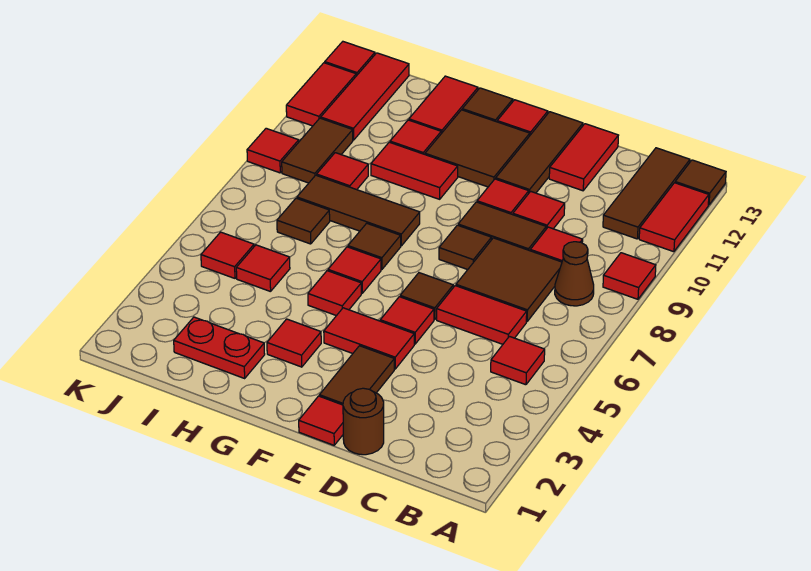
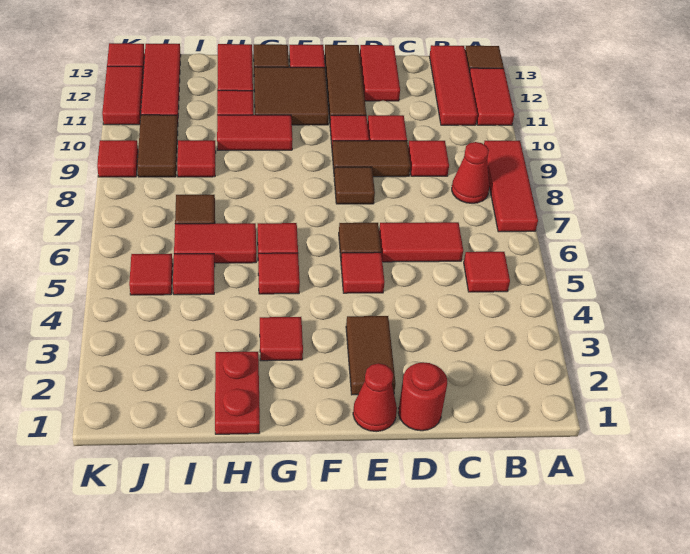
red tile A9 level 1 -> red tile A7:A9 level 1
brown cone B8 level 1 -> red cone B8 level 1
brown tile B11:B13 level 1 -> red tile B11:B13 level 1
brown tile C7:D8 level 1 -> none
brown round brick D1 level 1 -> red round brick D1 level 1
red tile E1 level 1 -> red cone E1 level 1
red tile E4:F4 level 1 -> red tile H6:I6 level 1
brown tile G7 level 1 -> none
brown tile G8:I8 level 1 -> none
red plate H2:I2 level 1 -> red plate H1:H2 level 1

